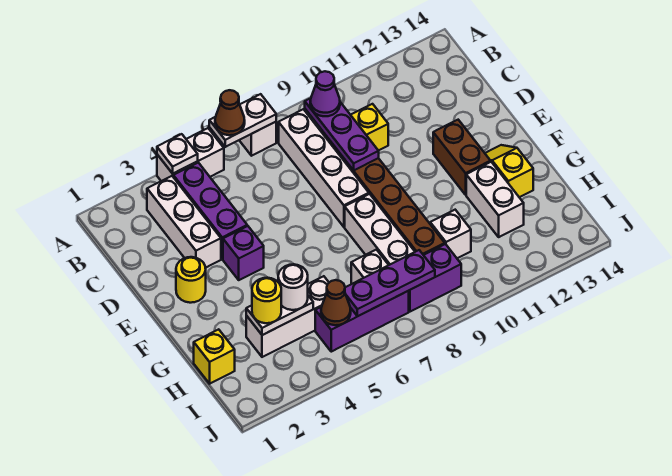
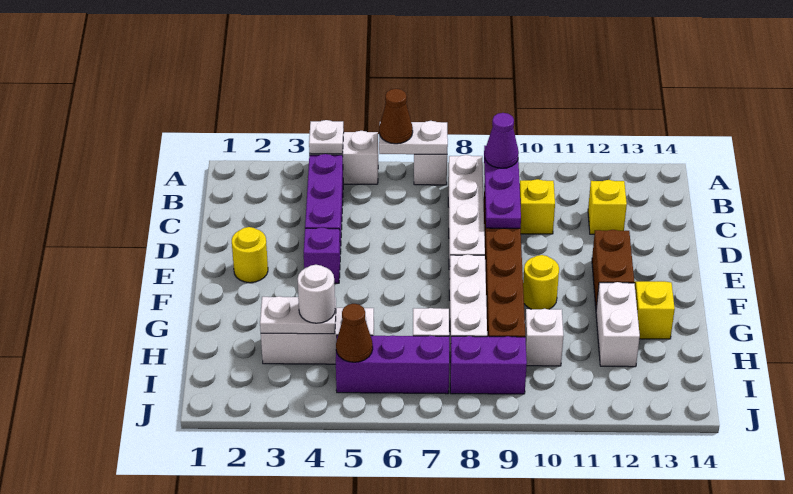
white brick B3:D3 level 1 -> none
yellow brick H1 level 1 -> yellow brick C12 level 1
yellow round brick H3 level 3 -> yellow round brick F10 level 1
purple plate I6:I8 level 2 -> none

